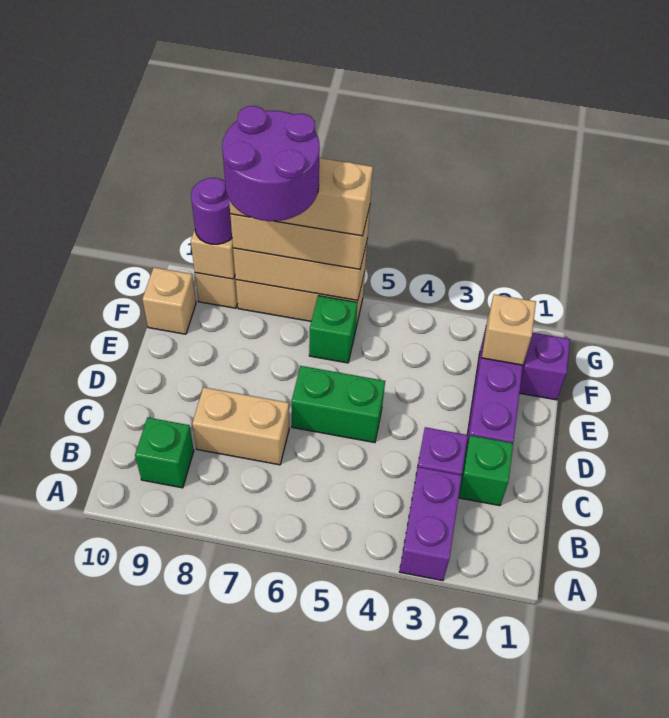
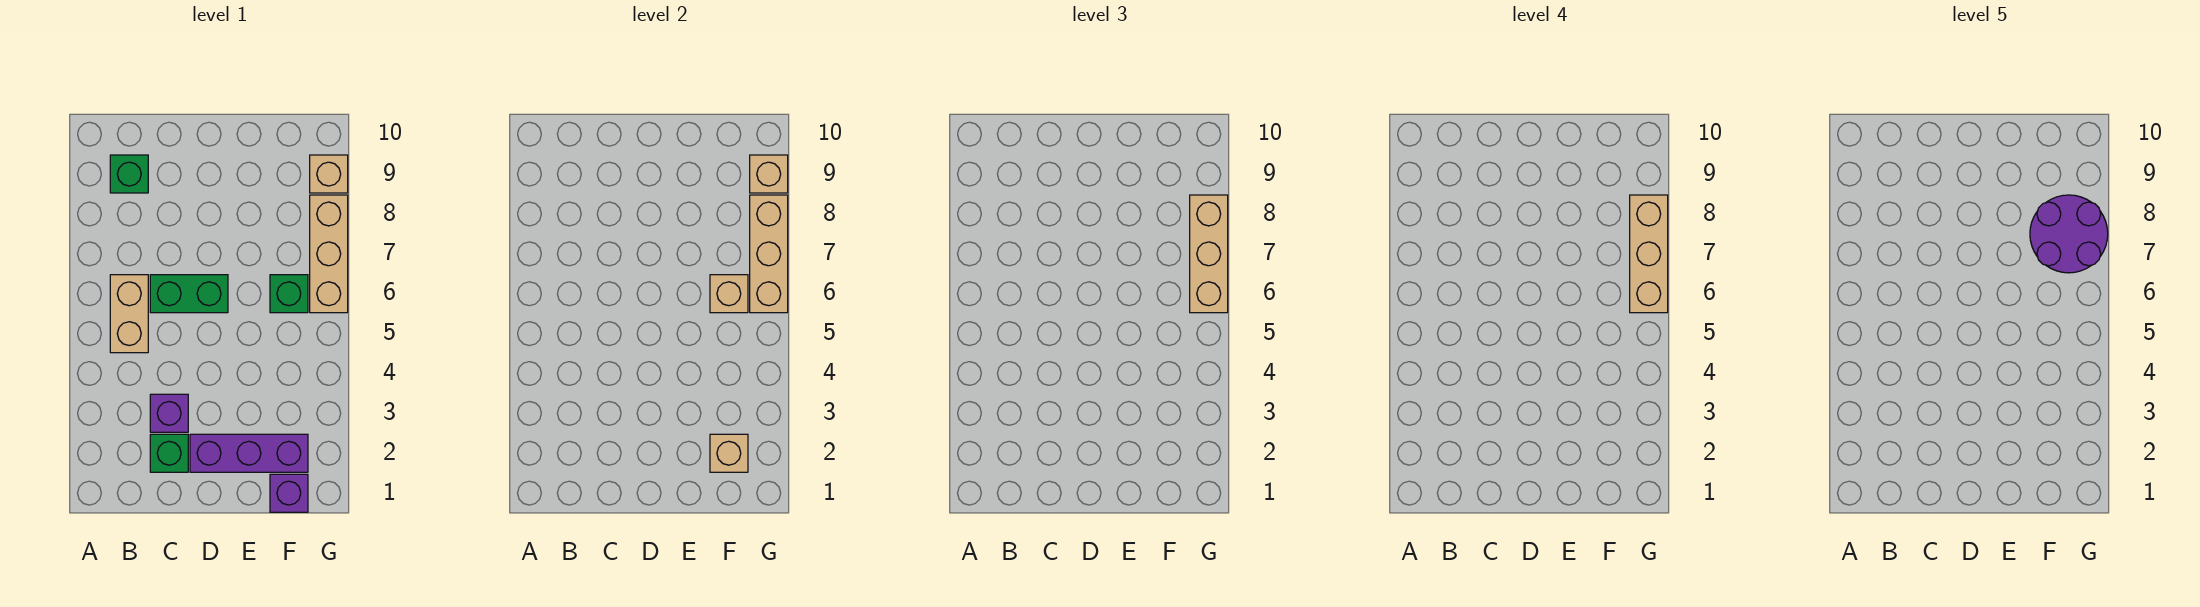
purple brick A3:B3 level 1 -> none
tan brick C7:C8 level 1 -> tan brick B5:B6 level 1
green brick D5:D6 level 1 -> green brick C6:D6 level 1
tan brick F10 level 1 -> tan brick F6 level 2
purple round brick G9 level 3 -> none

